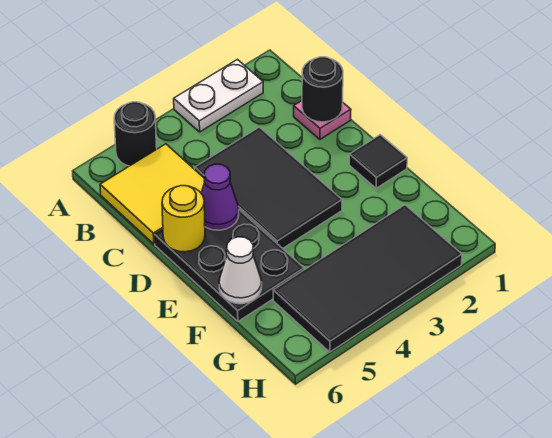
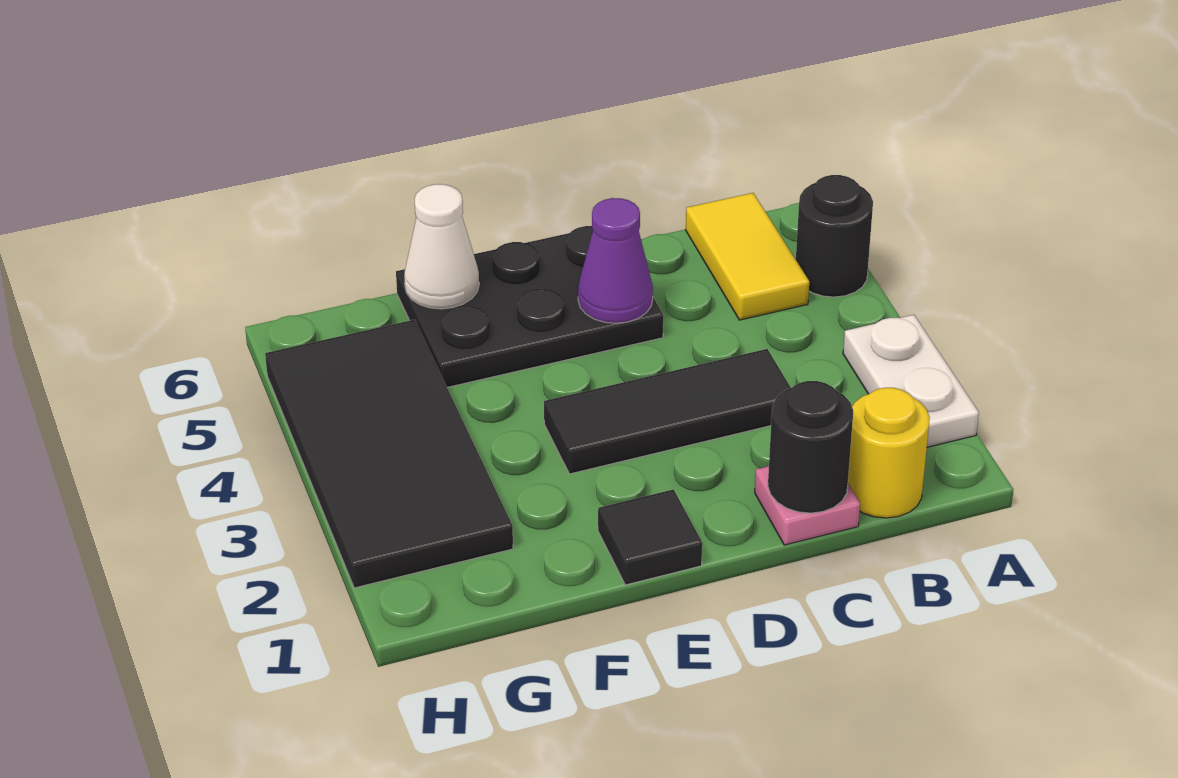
yellow tile B5:C6 level 1 -> yellow tile B5:B6 level 1
black tile C3:E4 level 1 -> black tile C3:E3 level 1
yellow round brick D6 level 2 -> yellow round brick B1 level 1

